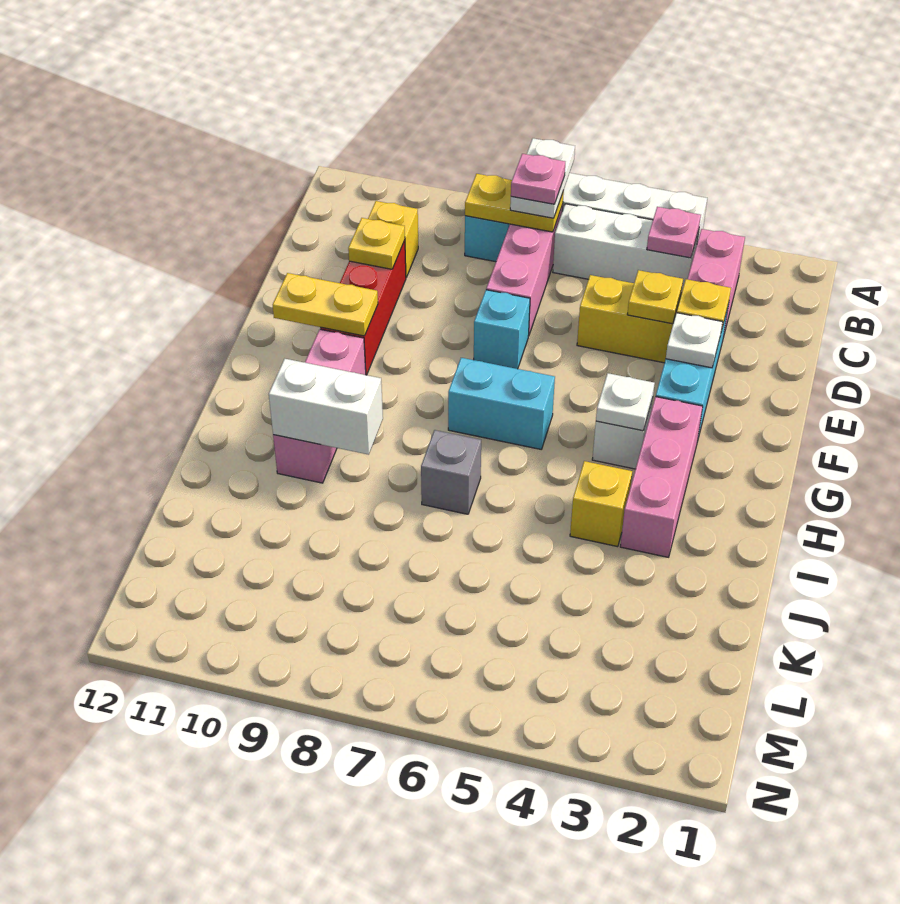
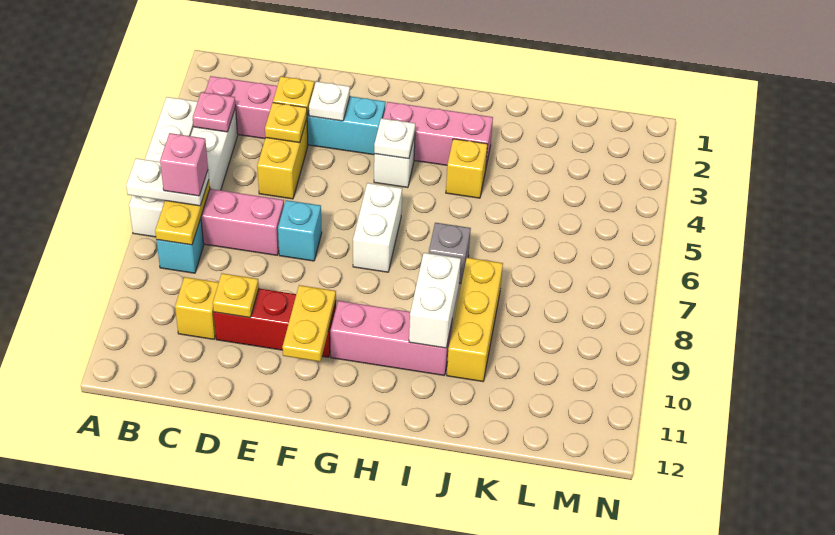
pink plate B7 level 4 -> pink brick B7 level 4
cyan brick G6:G7 level 1 -> white brick G6:G7 level 1
none -> yellow brick J8:J10 level 1

